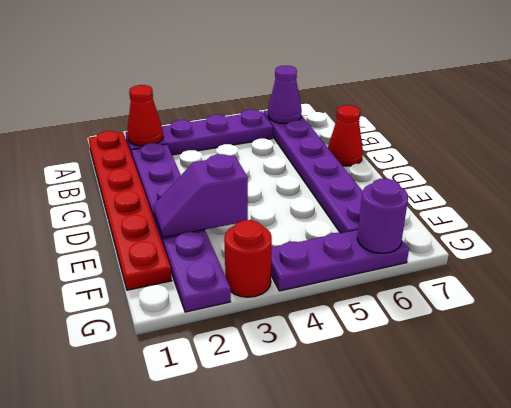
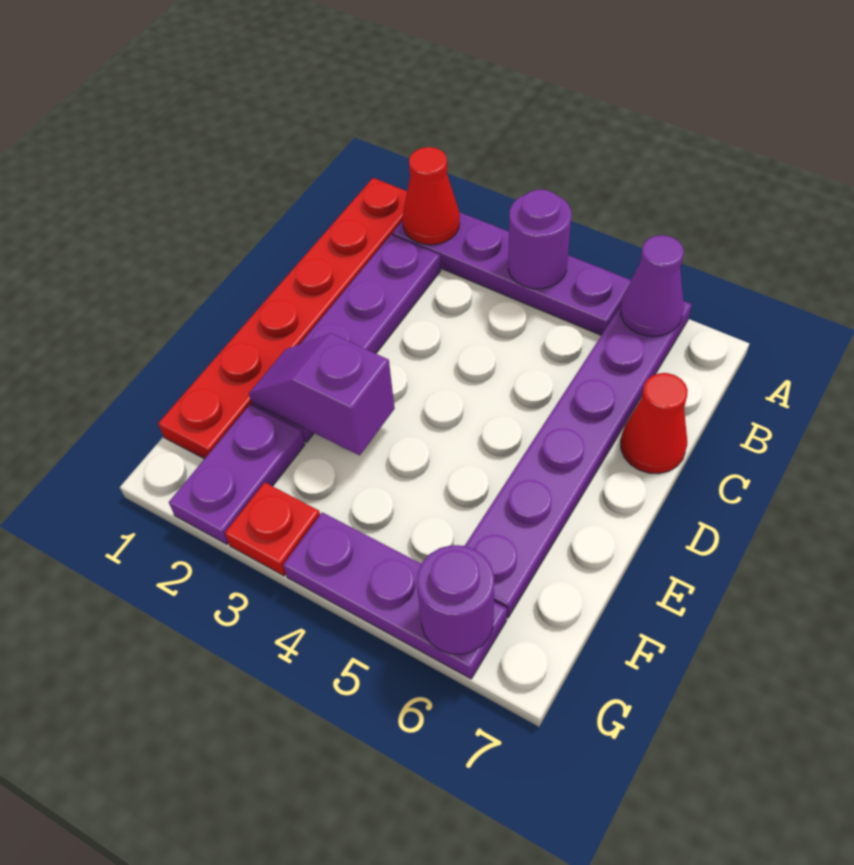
none -> purple round brick A4 level 2
red round brick G3 level 1 -> red plate G3 level 1

